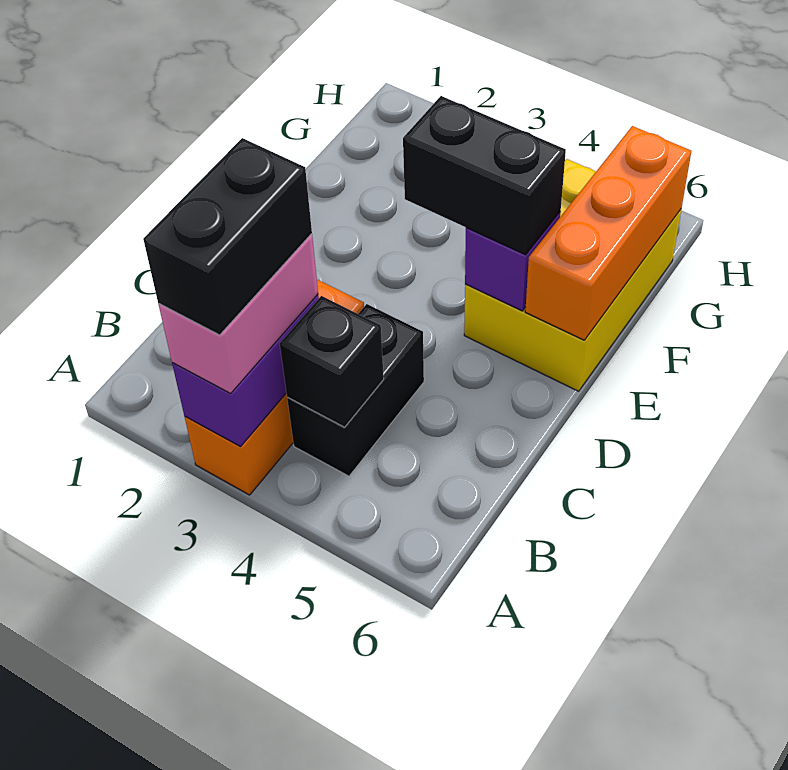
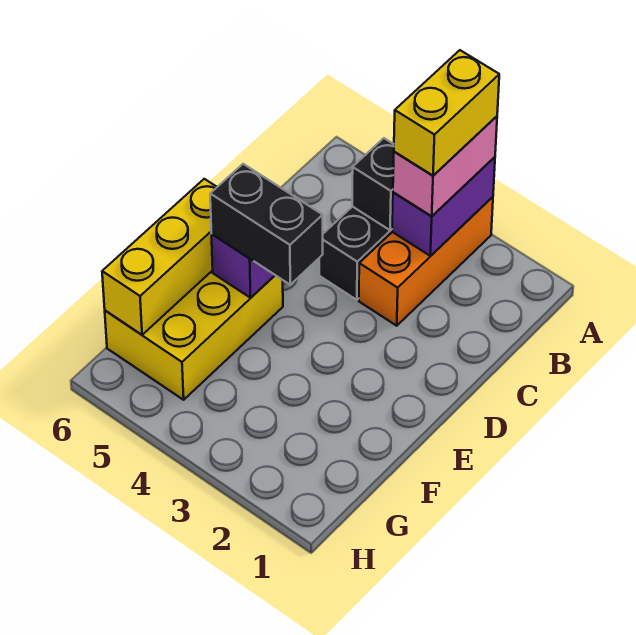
black brick A3:B3 level 4 -> yellow brick A3:B3 level 4
orange brick E6:G6 level 2 -> yellow brick E6:G6 level 2

